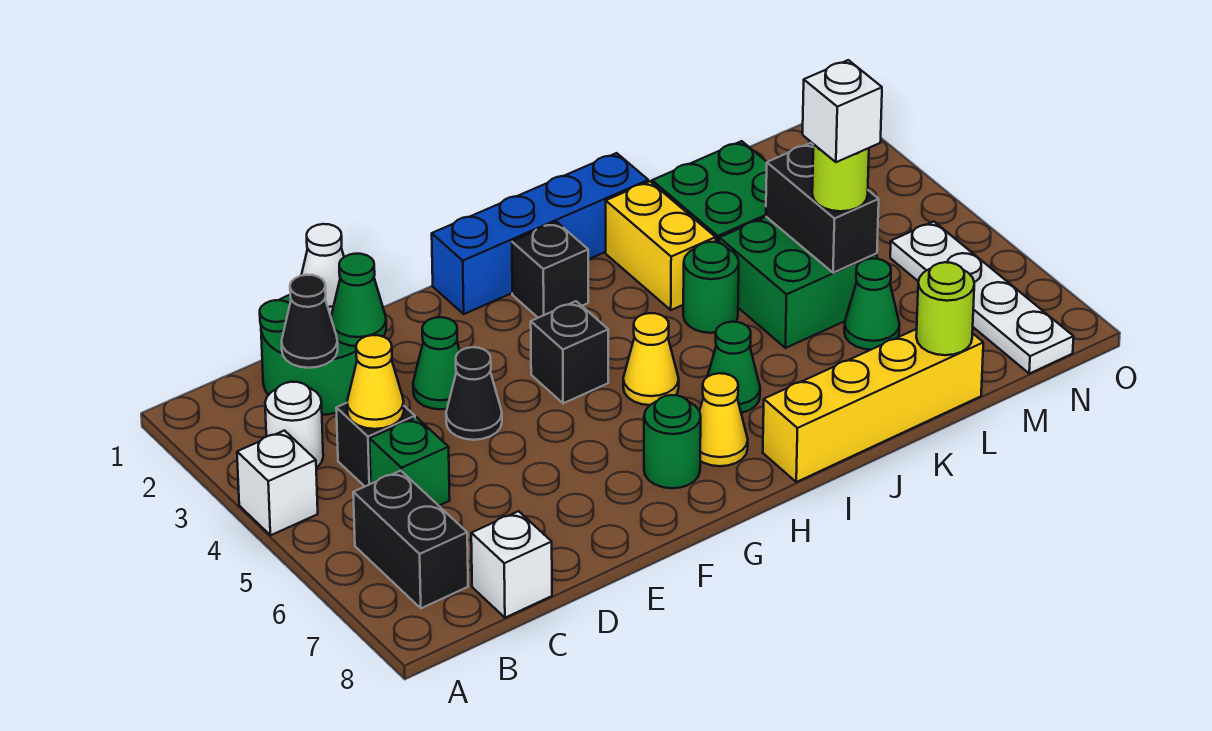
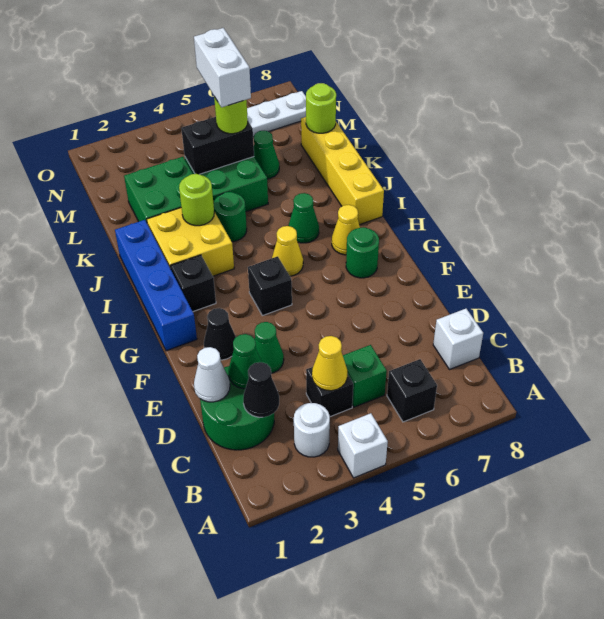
black brick B6:B7 level 1 -> black brick B6 level 1
black cone E4 level 1 -> black cone F2 level 1
yellow brick J2:J3 level 1 -> yellow brick I2:J3 level 1
none -> lime round brick J3 level 2
white brick L5 level 4 -> white brick L5:M5 level 4

